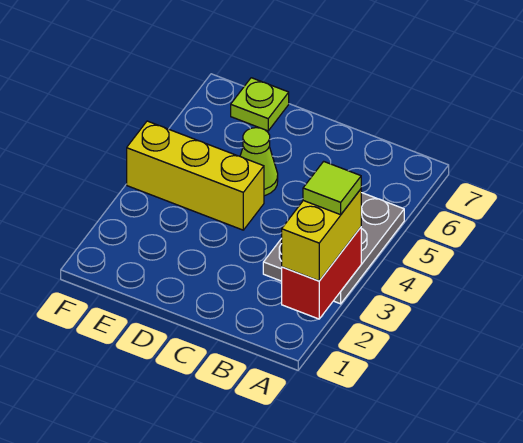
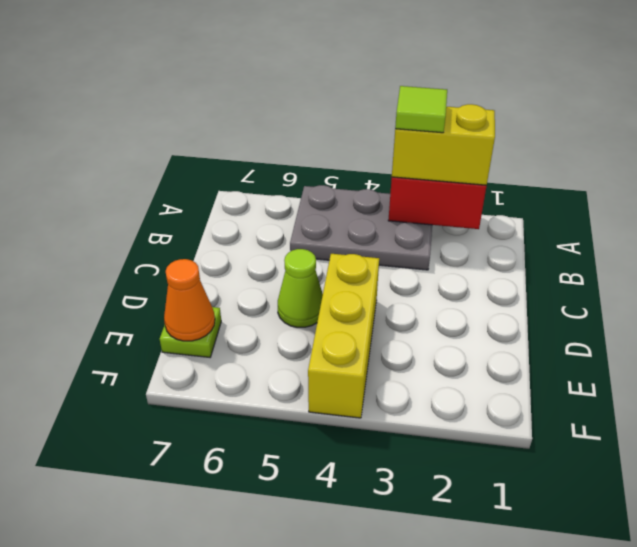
none -> orange cone E7 level 2

